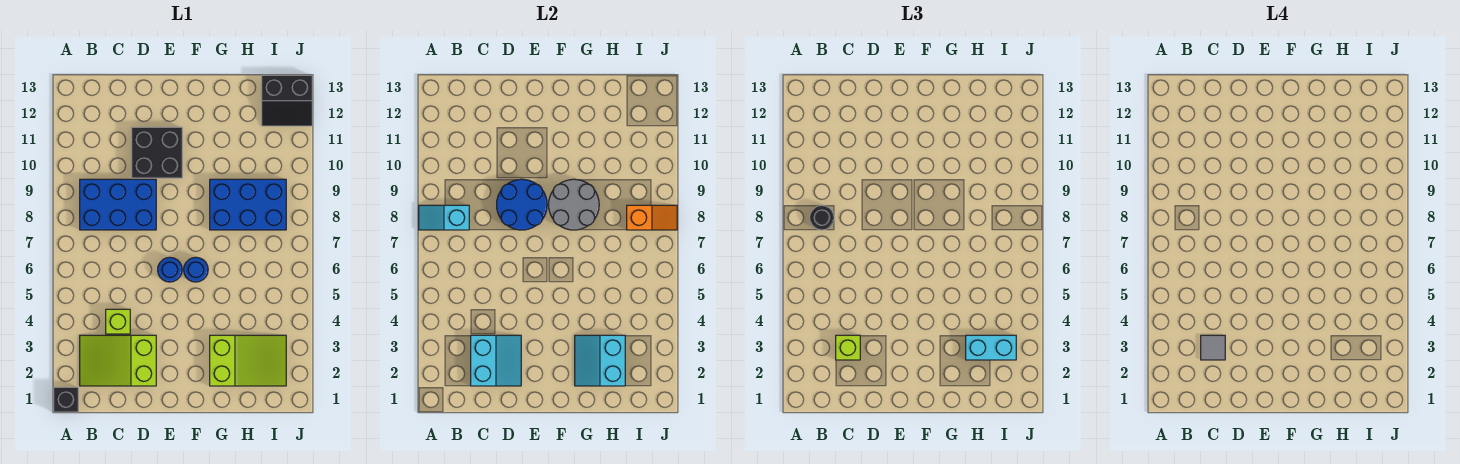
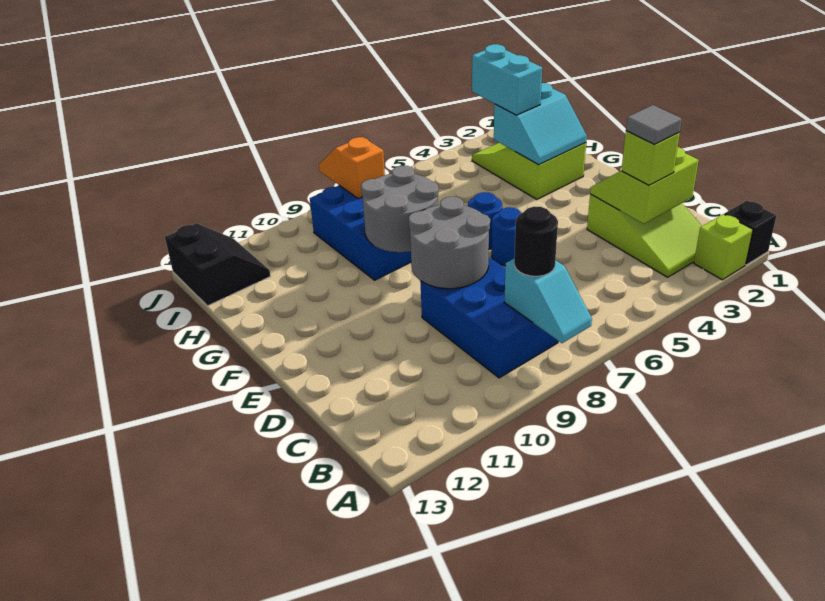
cyan slope C2:D3 level 2 top C -> lime slope C2:D3 level 2 top C
lime brick C4 level 1 -> lime brick A2 level 1
blue round brick D8:E9 level 2 -> grey round brick D8:E9 level 2
black brick D10:E11 level 1 -> none

